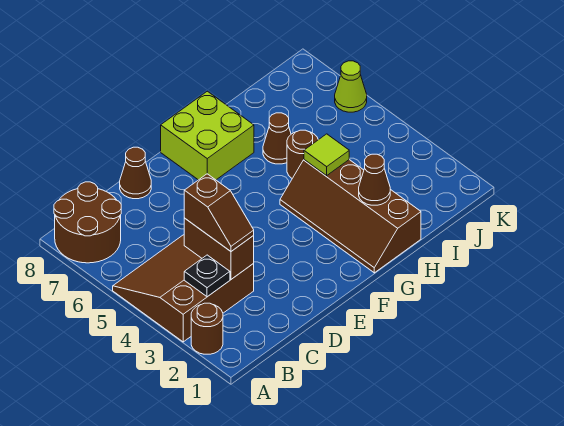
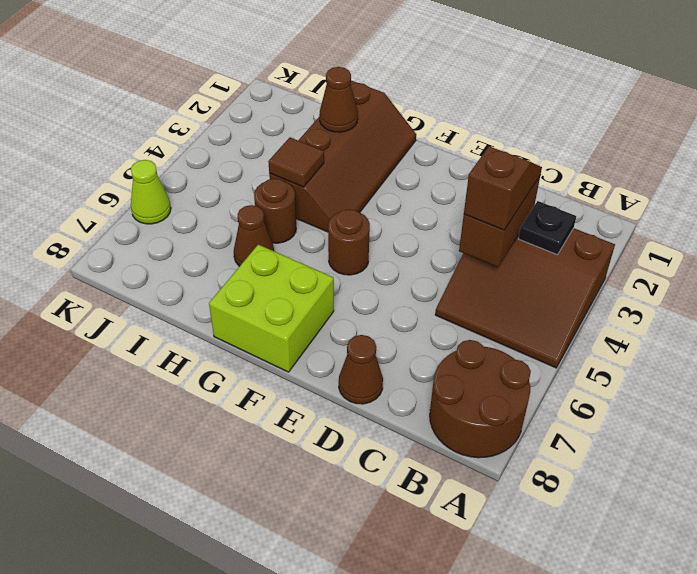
brown round brick A2 level 1 -> brown round brick F5 level 1
lime tile H4 level 2 -> brown tile H4 level 2

